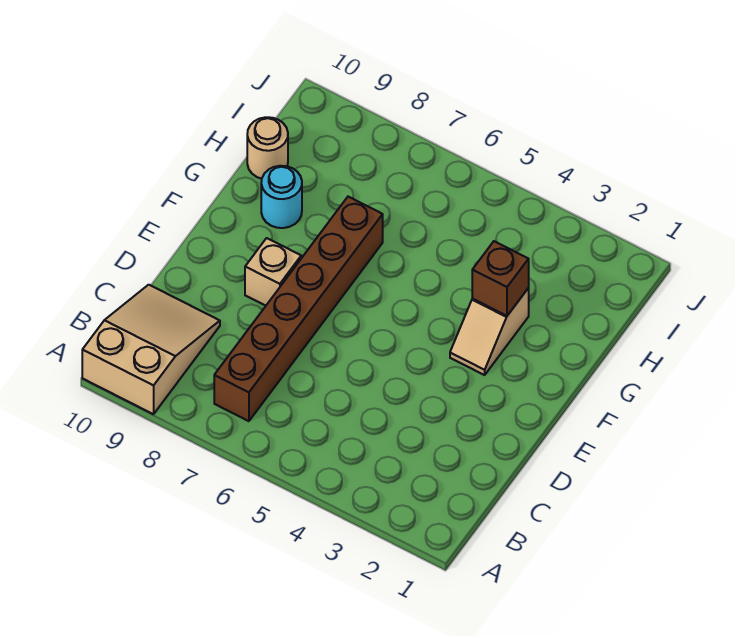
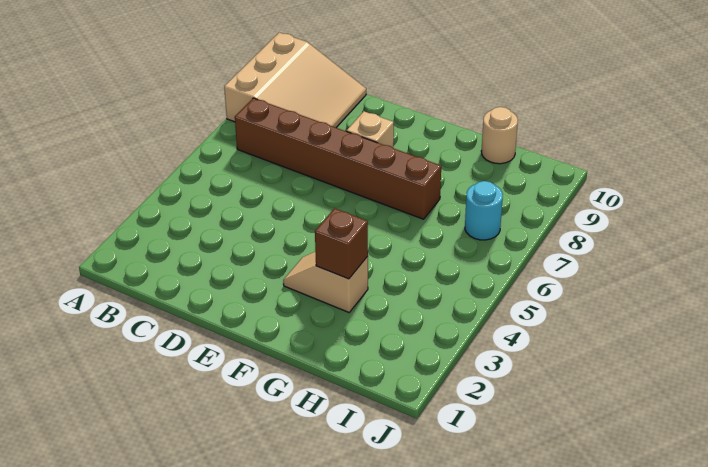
tan slope A9:C10 level 1 top A -> tan slope A8:C10 level 1 top A
cyan round brick G9 level 1 -> cyan round brick I7 level 1

